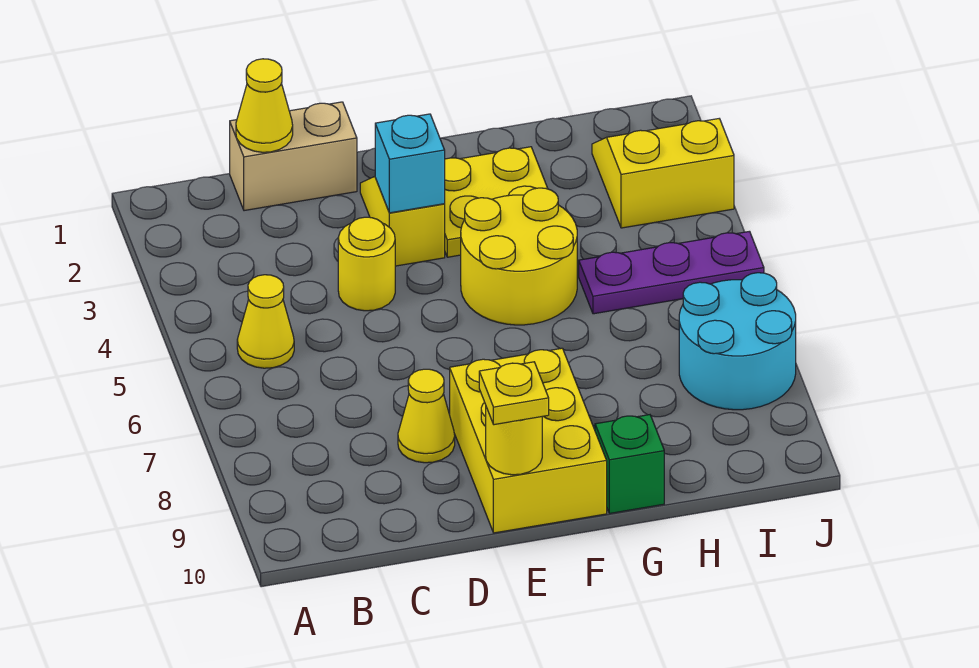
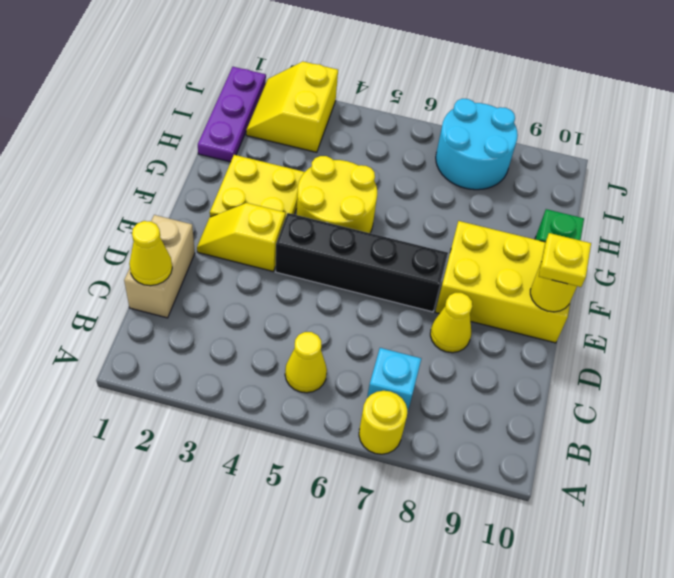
yellow round brick D4 level 1 -> yellow round brick A7 level 1
cyan brick E3 level 2 -> cyan brick B7 level 1
none -> black brick E4:E7 level 1
purple plate H5:J5 level 1 -> purple plate H1:J1 level 1

